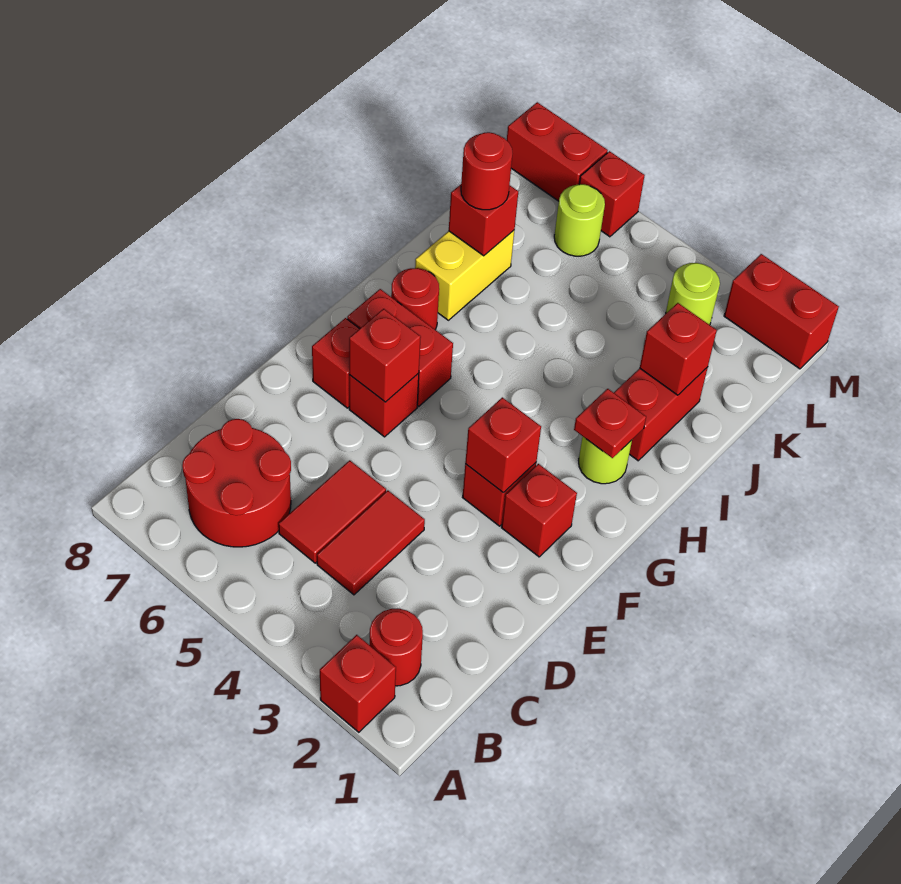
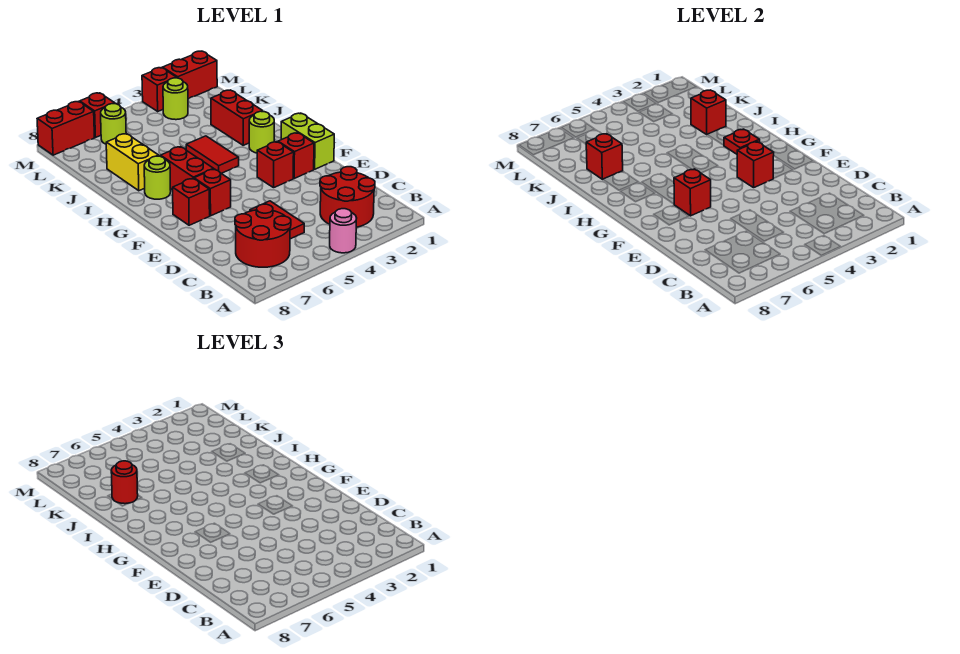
red brick A2 level 1 -> red brick M3 level 1
none -> pink round brick A4 level 1
red round brick B2 level 1 -> red round brick B2:C3 level 1
red tile C4:D4 level 1 -> red tile H4:I4 level 1
none -> lime brick F1:G1 level 1
red brick G6:G7 level 1 -> red brick G6:H6 level 1
red round brick H7 level 1 -> lime round brick H7 level 1

